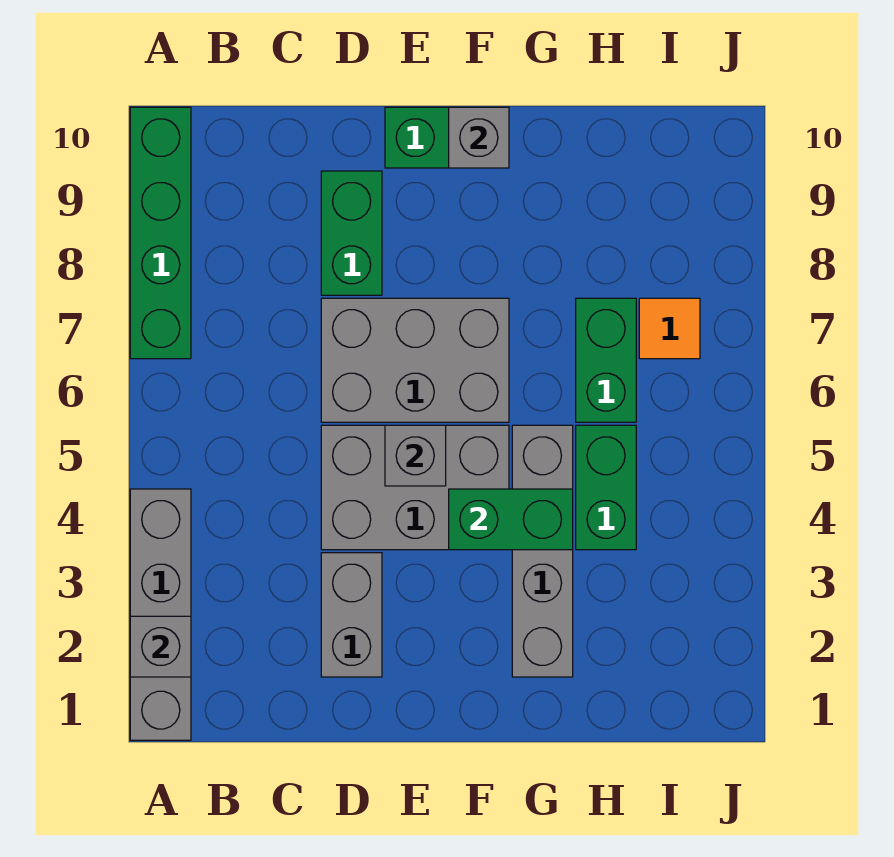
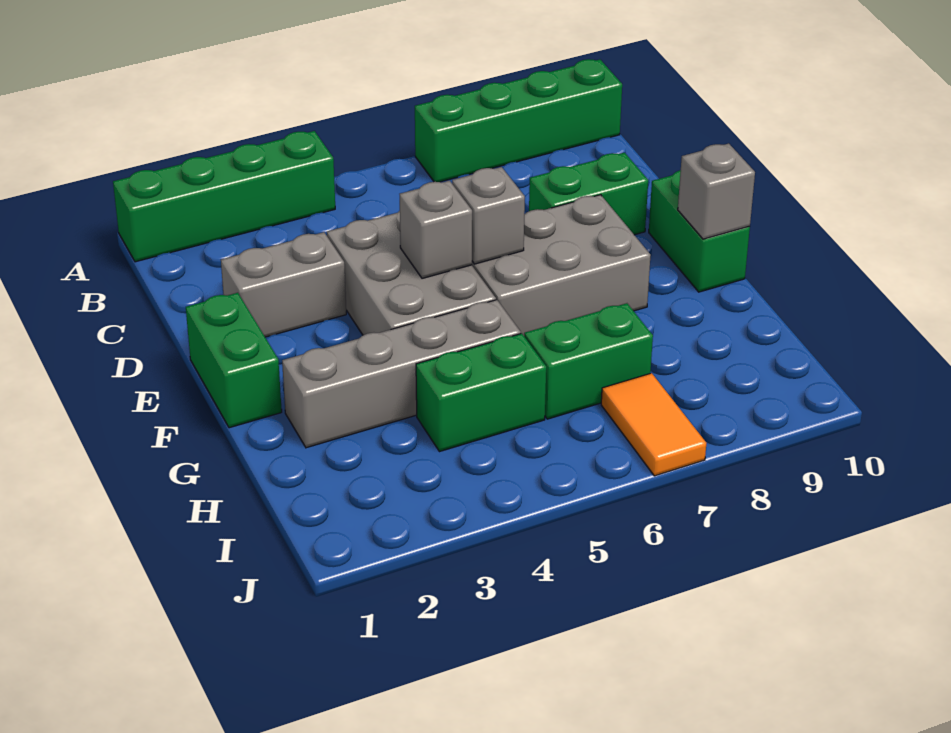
grey brick A1:A4 level 1 -> green brick A1:A4 level 1
grey brick A2 level 2 -> grey brick E6 level 2
grey brick D6:F7 level 1 -> grey brick E6:F8 level 1
green brick F4:G4 level 2 -> green brick E1:F1 level 1
orange tile I7 level 1 -> orange tile I7:J7 level 1

